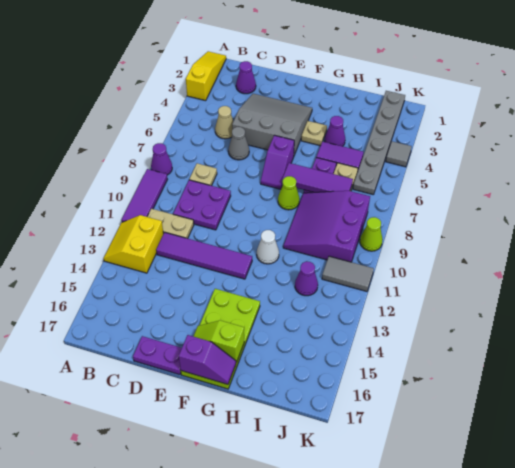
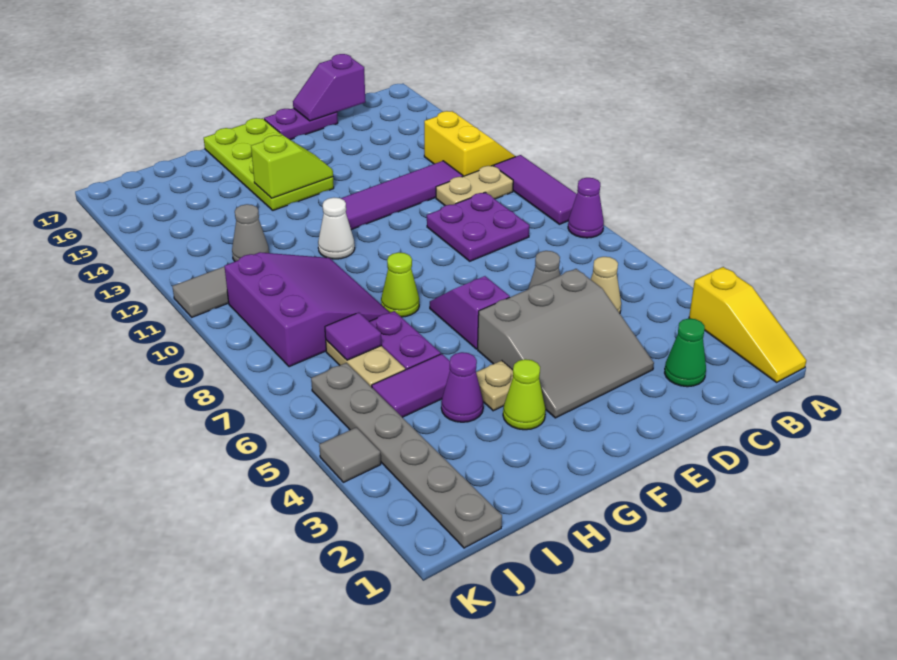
purple cone C2 level 1 -> green cone C2 level 1
tan plate C8 level 1 -> none
lime slope F16:G16 level 2 top G -> lime slope F14:G14 level 2 top G
purple slope F17:G17 level 2 top F -> purple slope C17:D17 level 2 top C
purple tile G7:I7 level 2 -> purple tile I7 level 2
purple cone I12 level 1 -> grey cone I12 level 1
lime cone K9 level 1 -> lime cone G3 level 1

